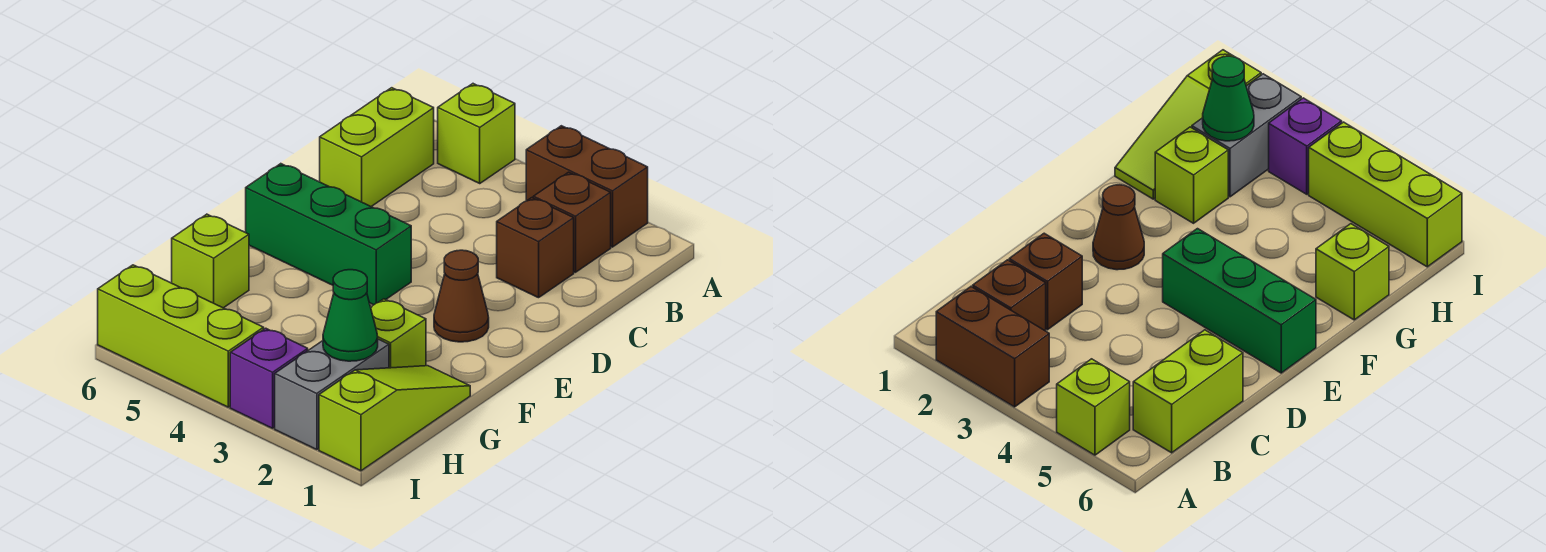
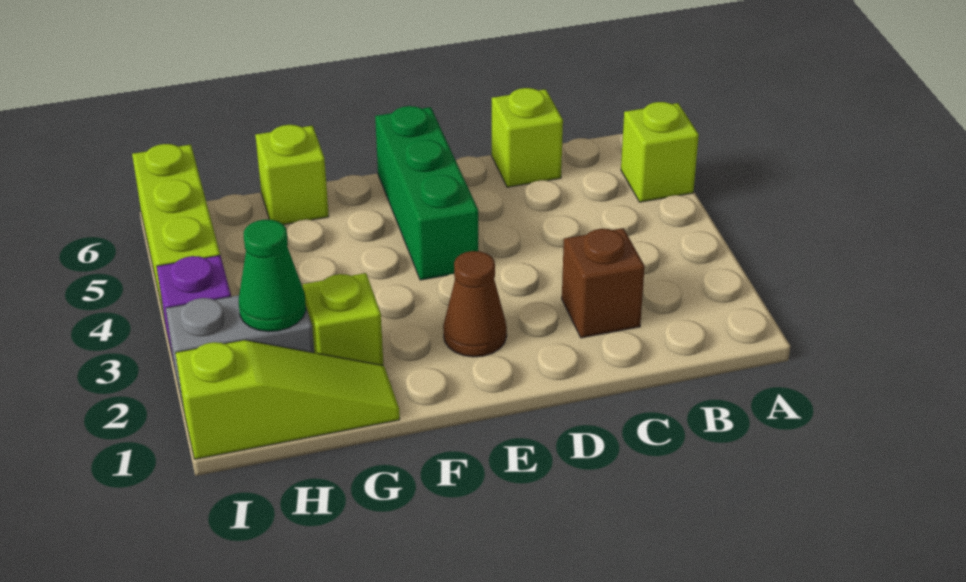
brown brick A2:A3 level 1 -> none
brown brick B2 level 1 -> none
lime brick B6:C6 level 1 -> lime brick C6 level 1

